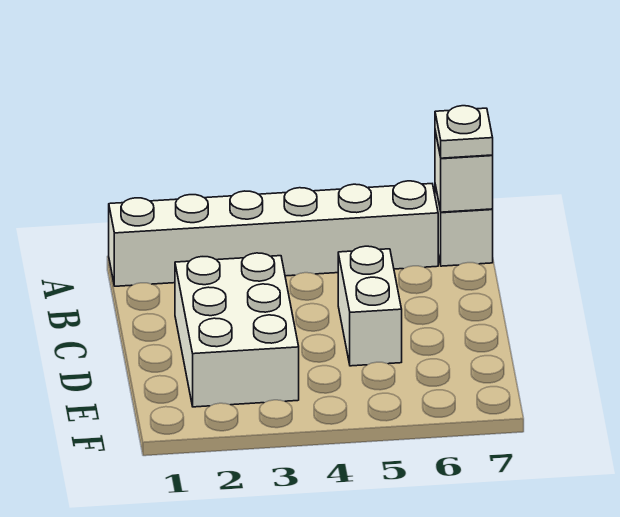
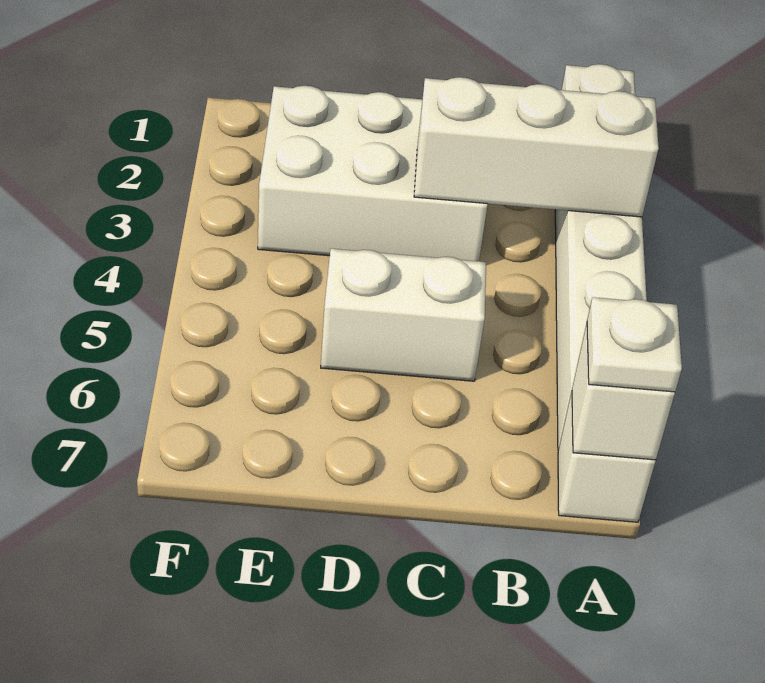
none -> white brick A3:C3 level 2

